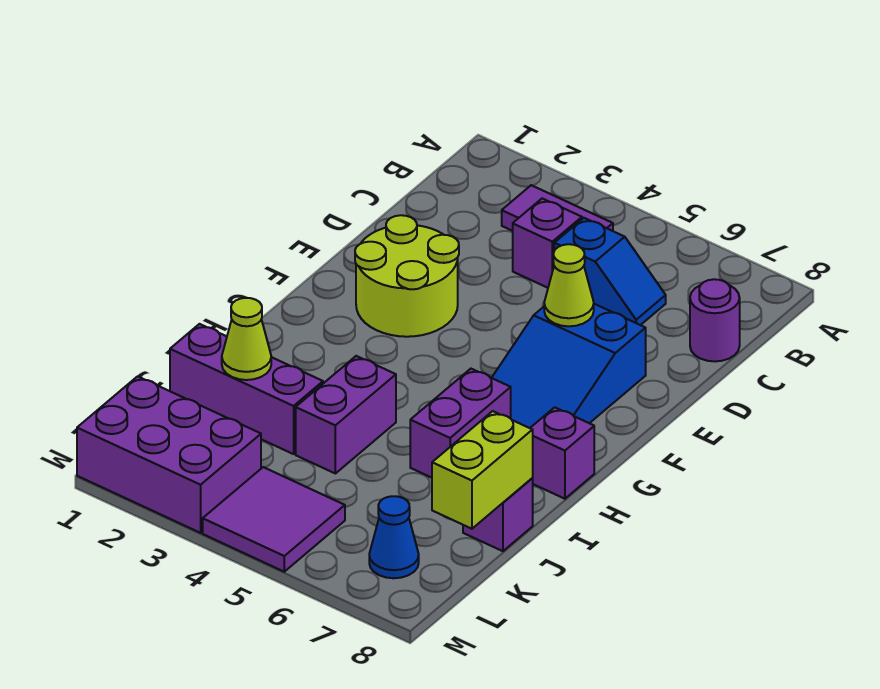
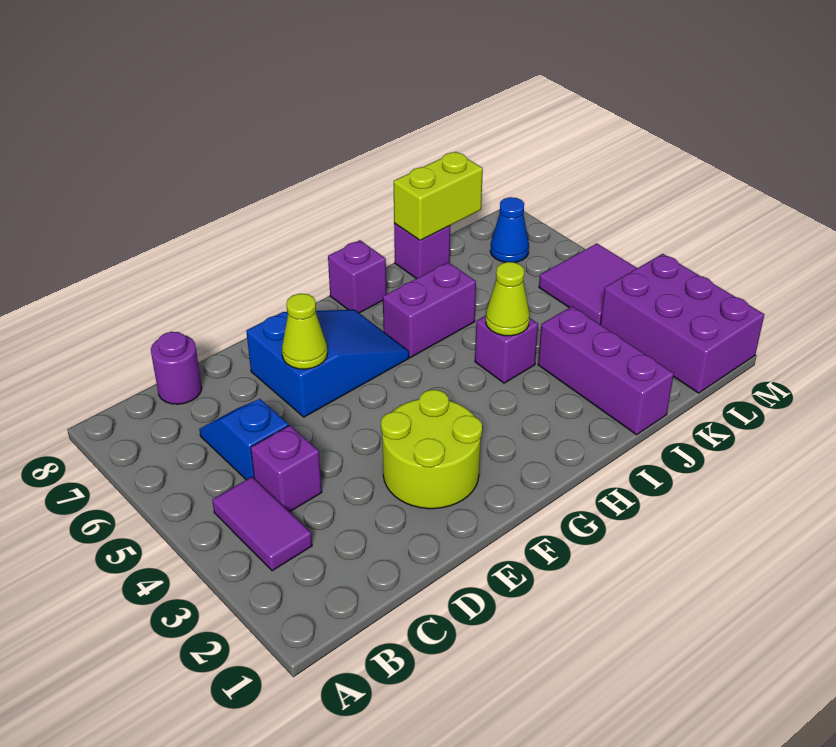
purple brick I4:J4 level 1 -> purple brick I4 level 1
lime cone J2 level 2 -> lime cone I4 level 2

